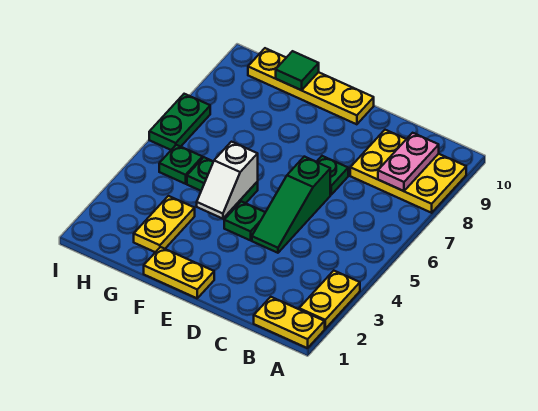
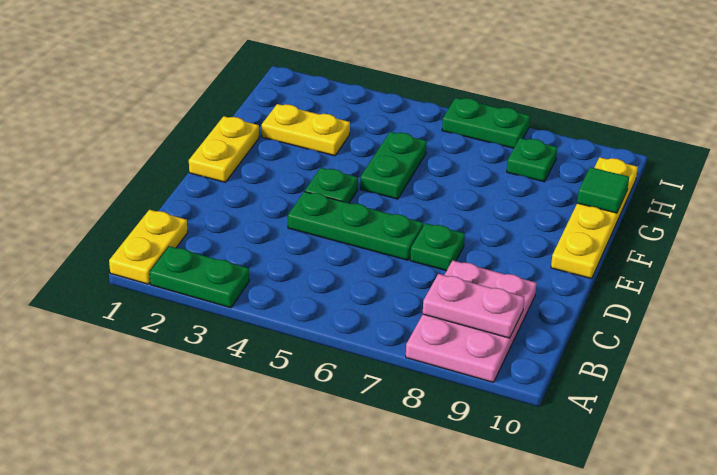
yellow plate A2:A3 level 1 -> green plate A2:A3 level 1
yellow plate A8:C9 level 1 -> pink plate A8:C9 level 1
green slope D4:D6 level 1 top 6 -> green plate D4:D6 level 1
white slope F4:F5 level 2 top 5 -> none
green plate H5 level 1 -> green plate H8 level 1

